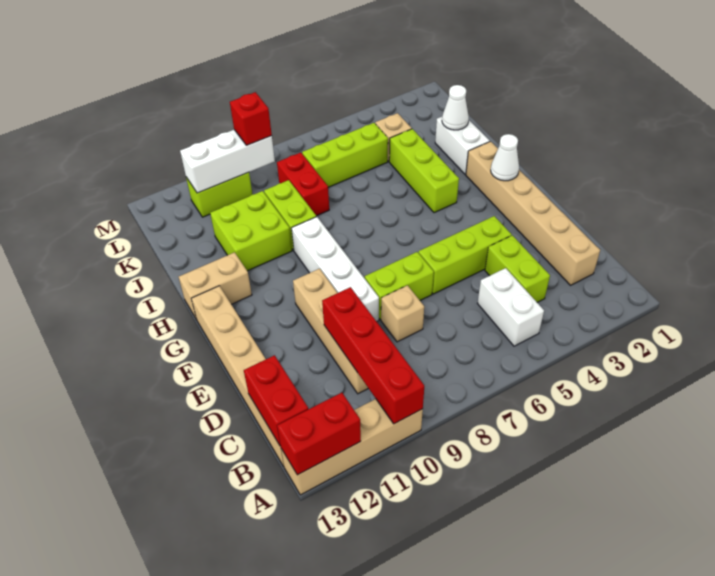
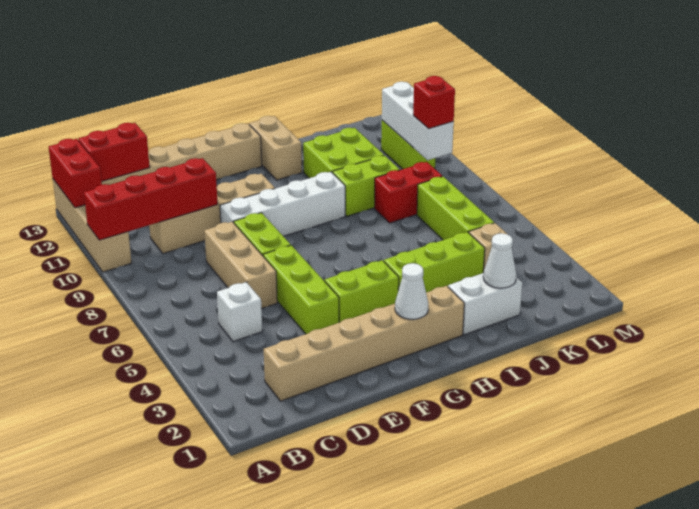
white brick B5:C5 level 1 -> white brick C5 level 1
lime brick C4:D4 level 1 -> lime brick F4:G4 level 1
tan brick D8 level 1 -> tan brick D6:D8 level 1

